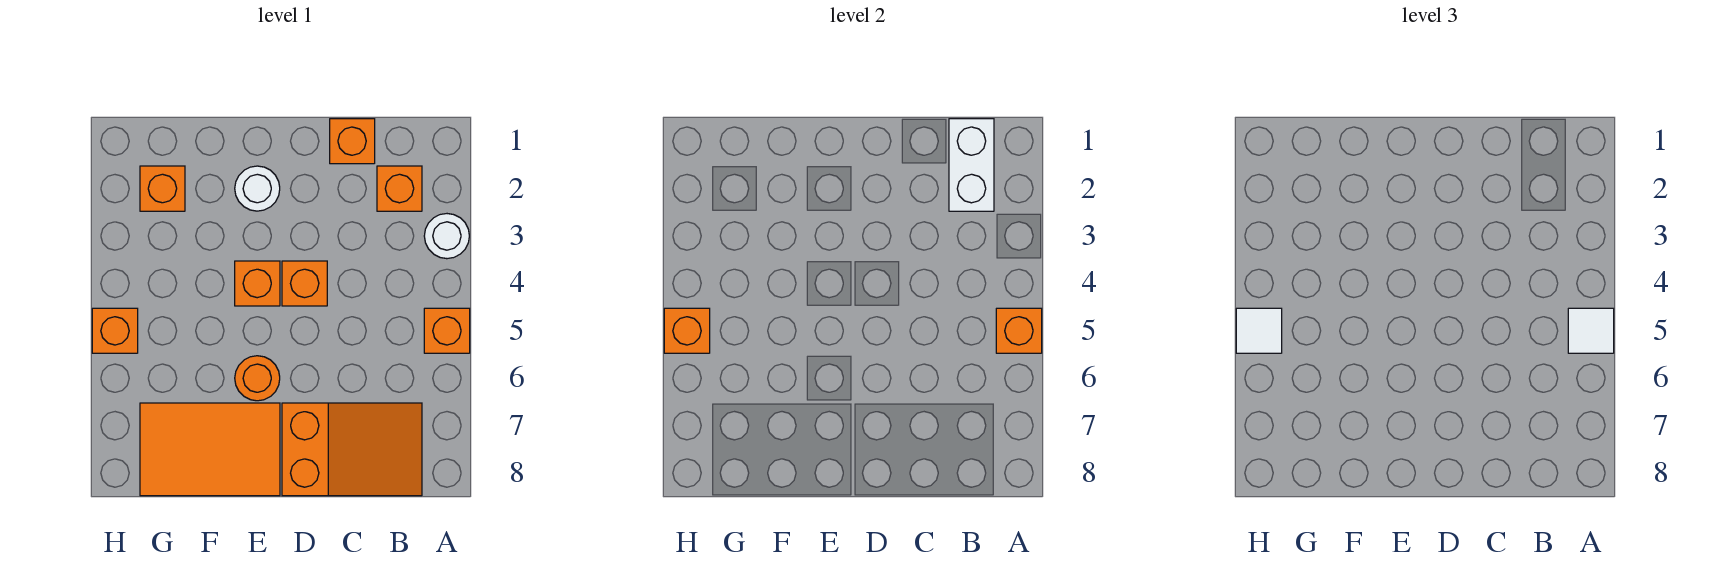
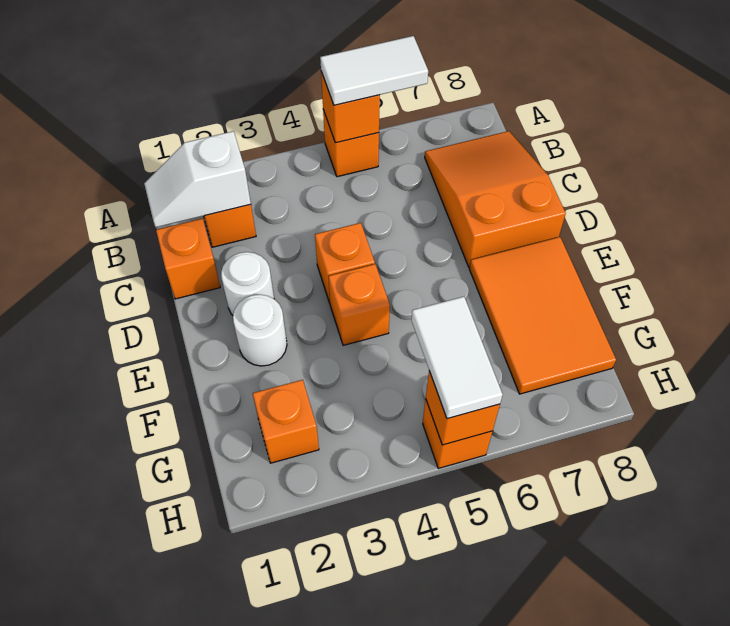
white round brick A3 level 1 -> white round brick D2 level 1
white tile A5 level 3 -> white tile A5:A6 level 3
white brick B1:B2 level 2 -> white slope B1:B2 level 2 top 2
orange round brick E6 level 1 -> none
white tile H5 level 3 -> white tile G5:H5 level 3

